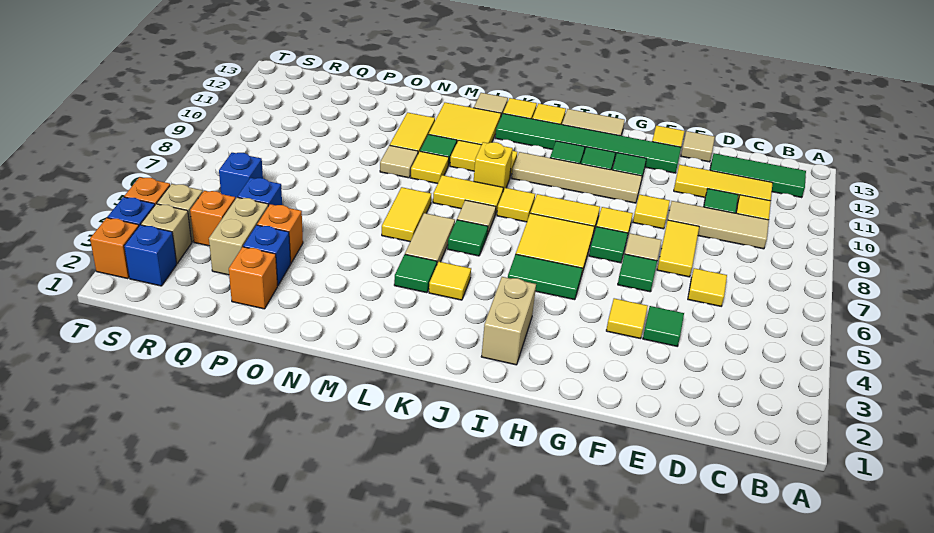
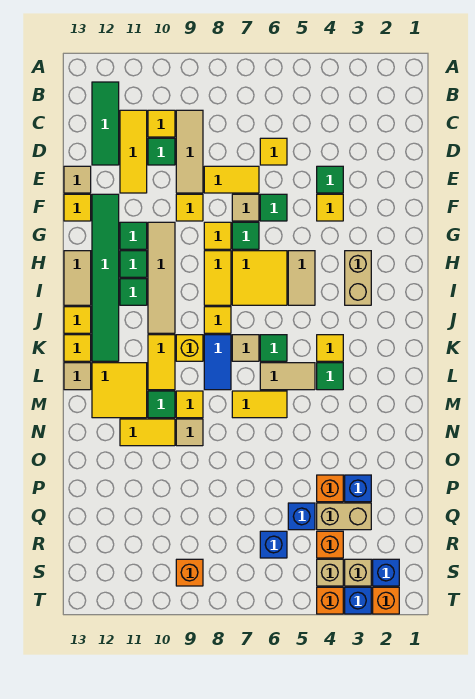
green tile H5:I5 level 1 -> tan tile H5:I5 level 1
tan brick I2:I3 level 1 -> tan brick H3:I3 level 1
yellow tile K8:L8 level 1 -> blue tile K8:L8 level 1
orange brick P2 level 1 -> orange brick S9 level 1

